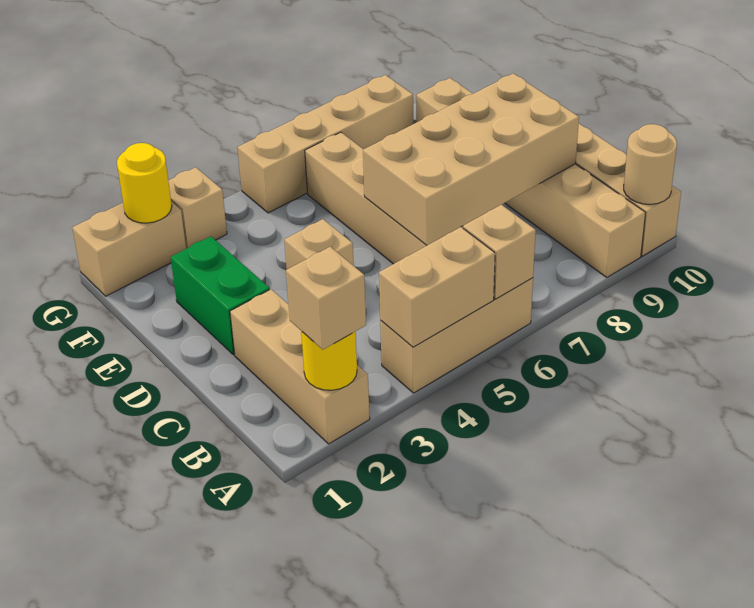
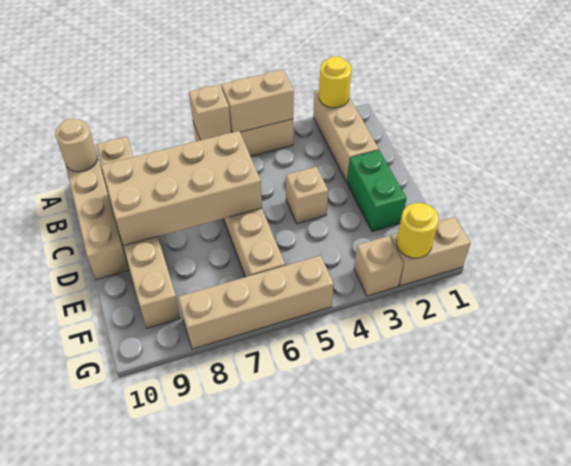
tan brick A2 level 3 -> none

